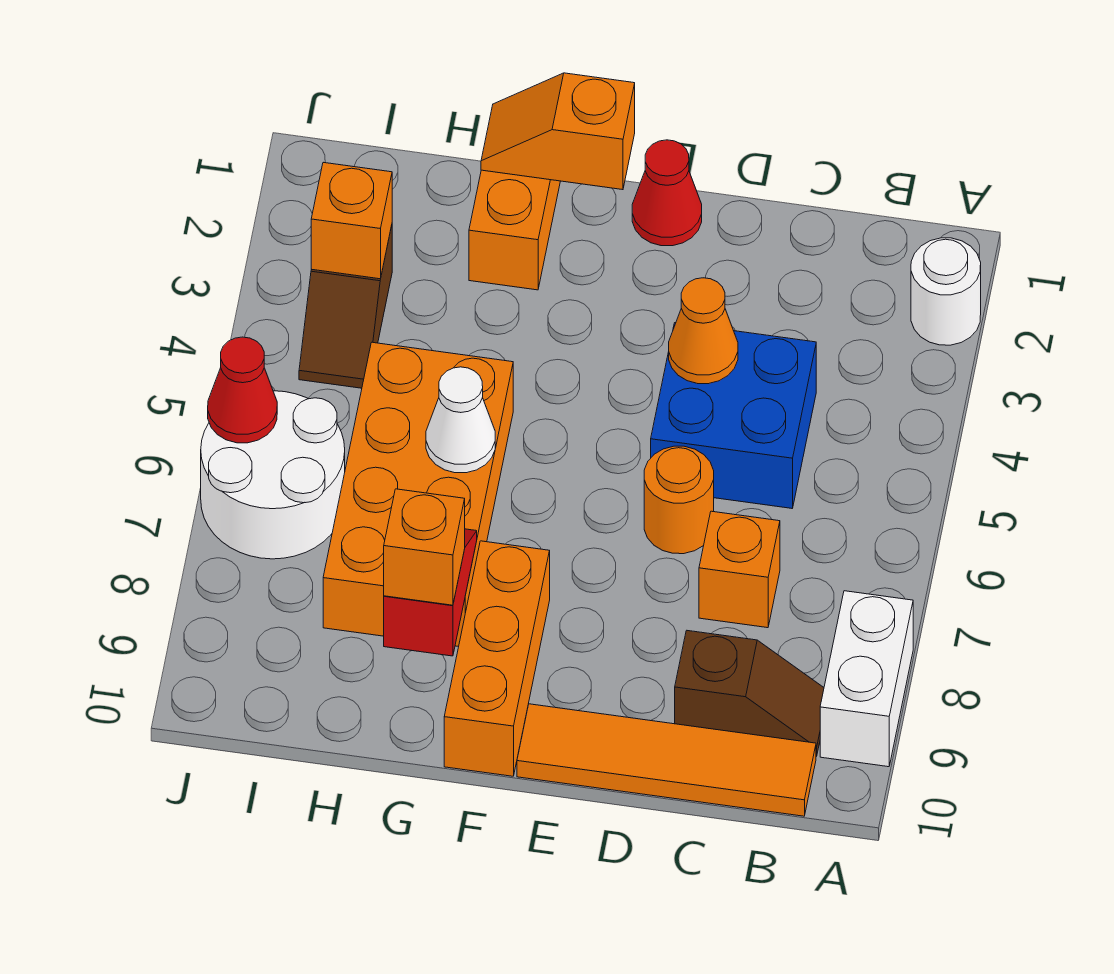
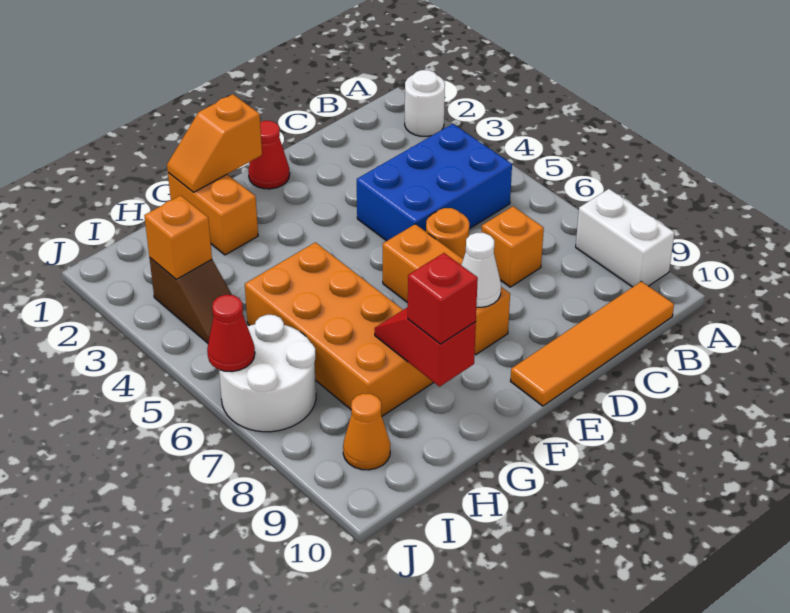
brown slope B9:C9 level 1 top C -> none
blue brick C4:D5 level 1 -> blue brick B4:D5 level 1
orange cone D4 level 2 -> orange cone I9 level 1
orange brick F8:F10 level 1 -> orange brick E6:E8 level 1
white cone G6 level 2 -> white cone E8 level 2
orange brick G9 level 3 -> red brick G9 level 3

